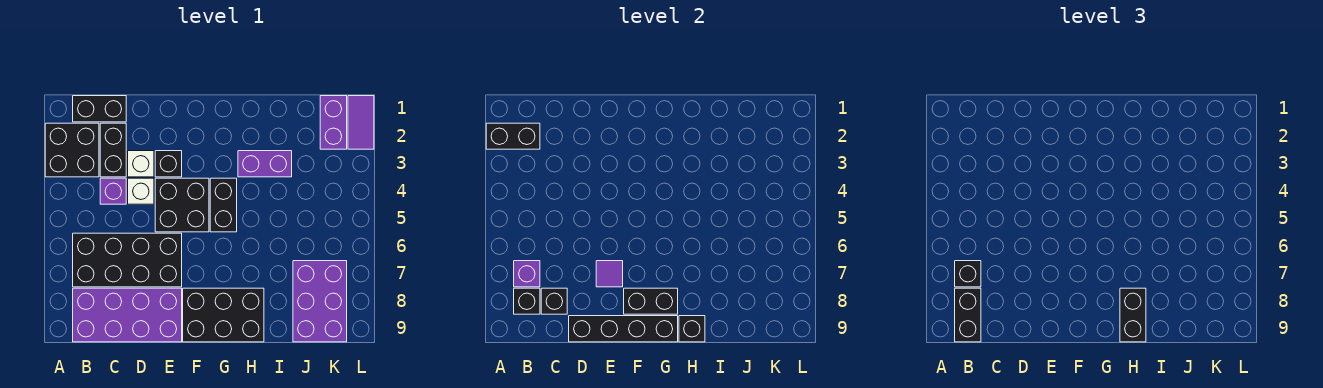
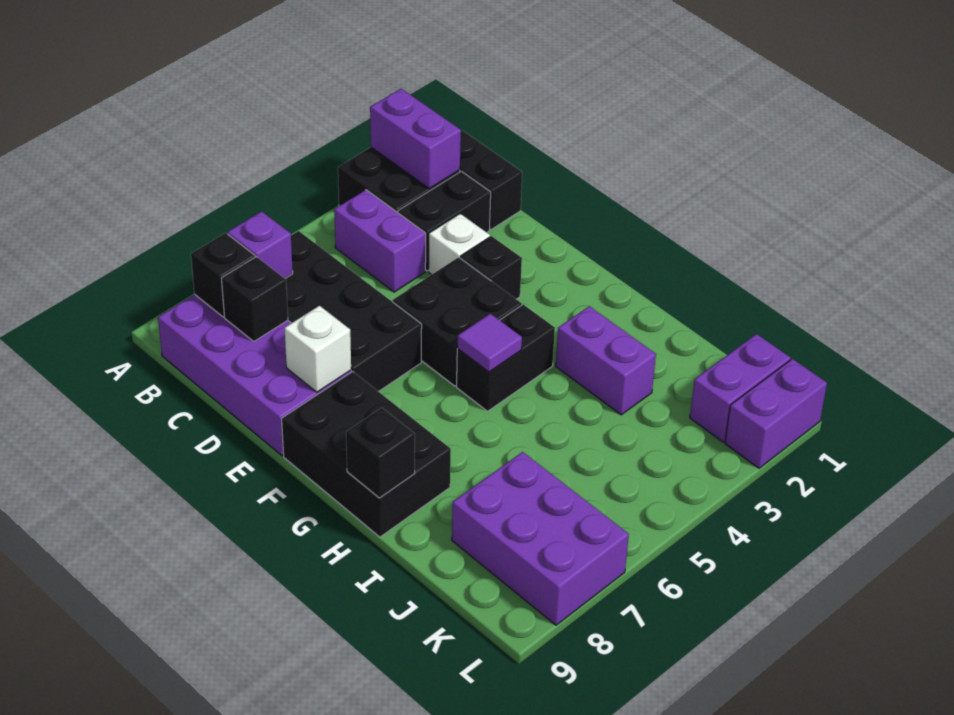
black brick A2:B2 level 2 -> purple brick A2:B2 level 2
black brick B7 level 3 -> none
black brick B8:B9 level 3 -> none
purple brick C4 level 1 -> purple brick B4:C4 level 1
white brick D4 level 1 -> white brick E8 level 2
black brick D9:G9 level 2 -> none
purple tile E7 level 2 -> purple tile G5 level 2
black brick F8:G8 level 2 -> none
black brick H8:H9 level 3 -> none
purple brick J7:K9 level 1 -> purple brick J7:L8 level 1
purple tile L1:L2 level 1 -> purple brick L1:L2 level 1

